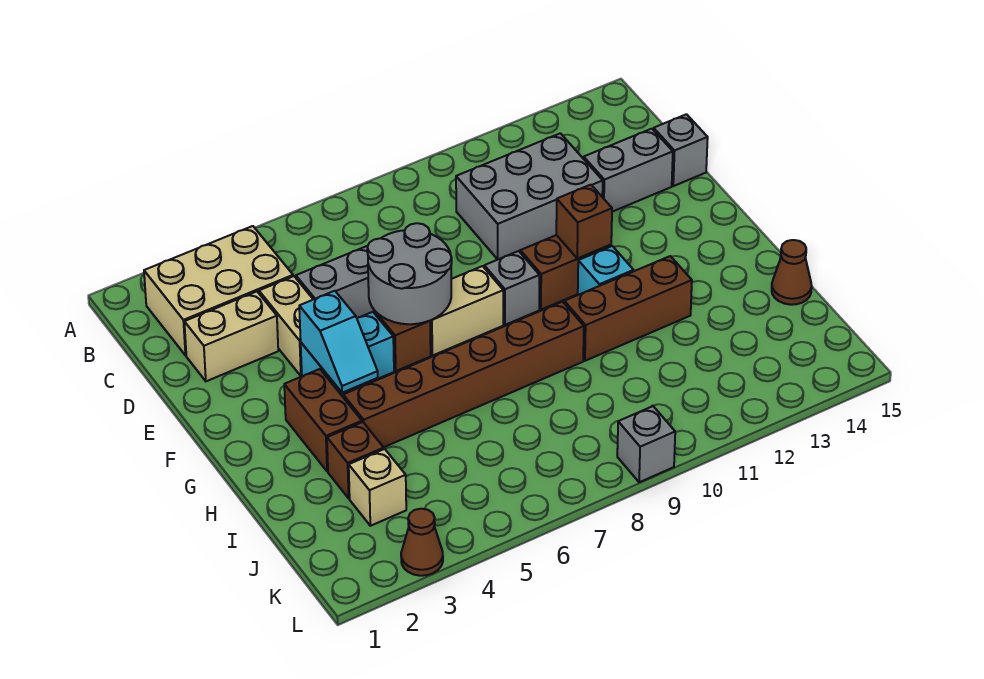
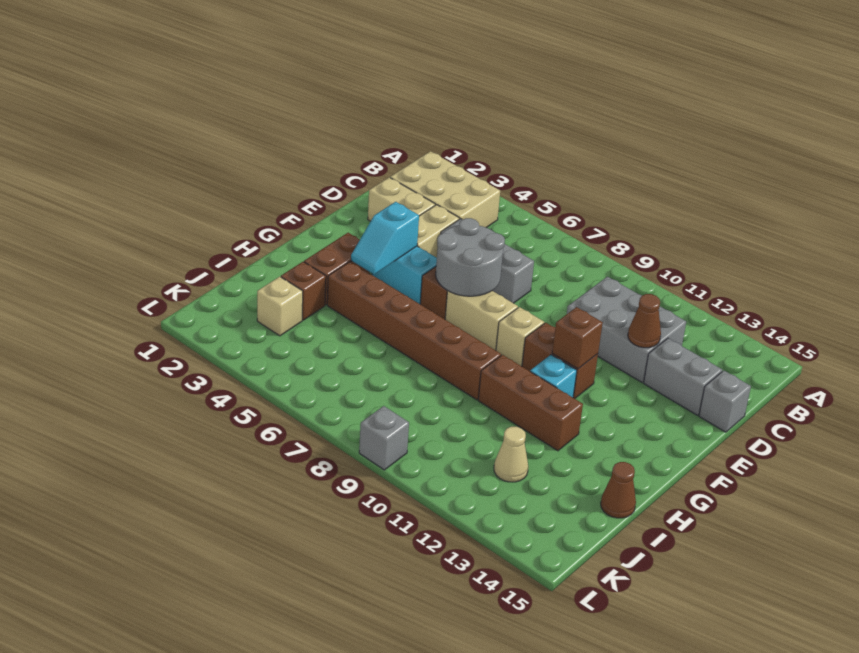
grey brick F9 level 1 -> tan brick F9 level 1
none -> tan cone J12 level 1
brown cone L3 level 1 -> brown cone D12 level 2

